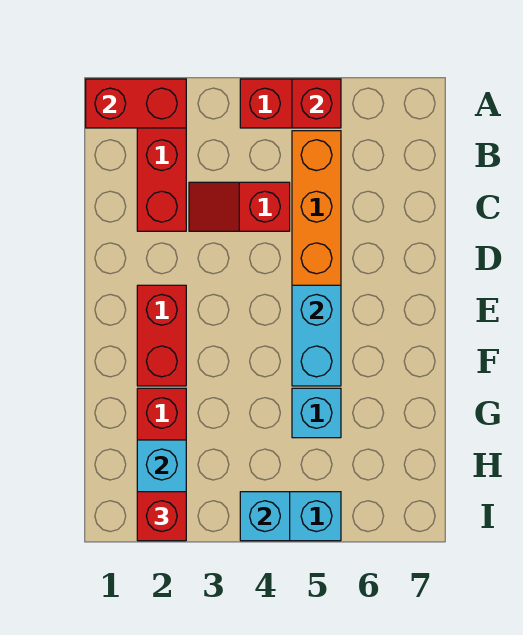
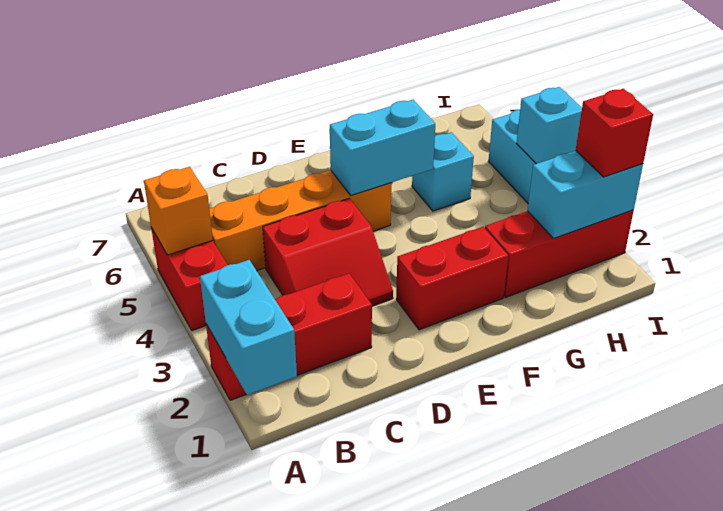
red brick A1:A2 level 2 -> cyan brick A1:A2 level 2
red brick A5 level 2 -> orange brick A5 level 2
red slope C3:C4 level 1 top 4 -> red slope C3:D4 level 1 top 4

